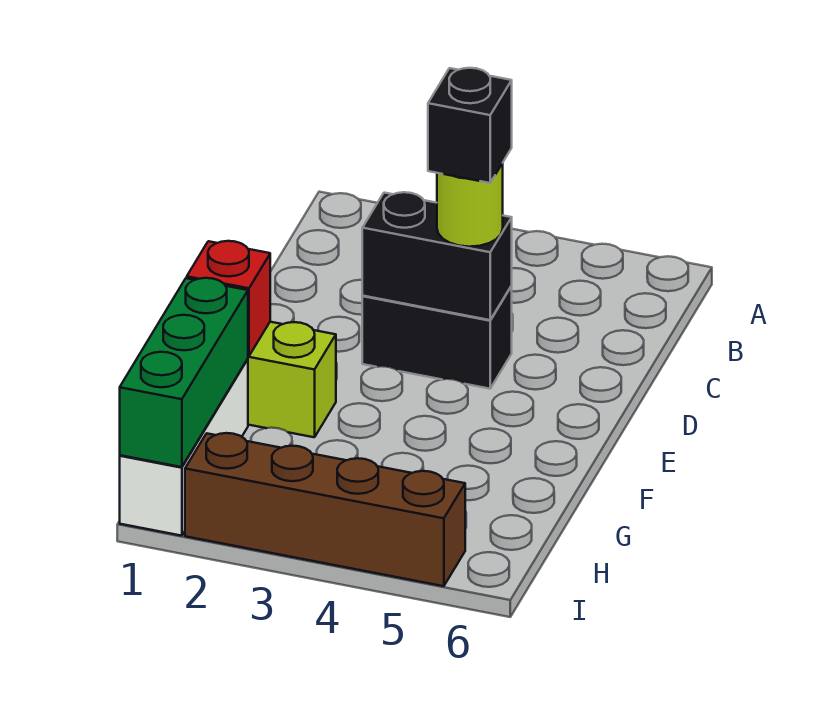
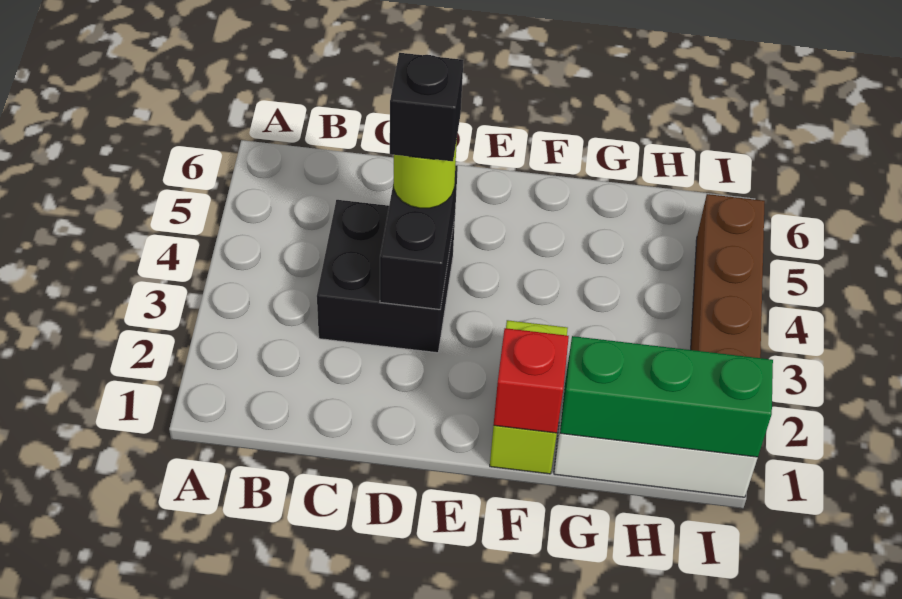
black brick D3:D4 level 1 -> black brick C3:D4 level 1

